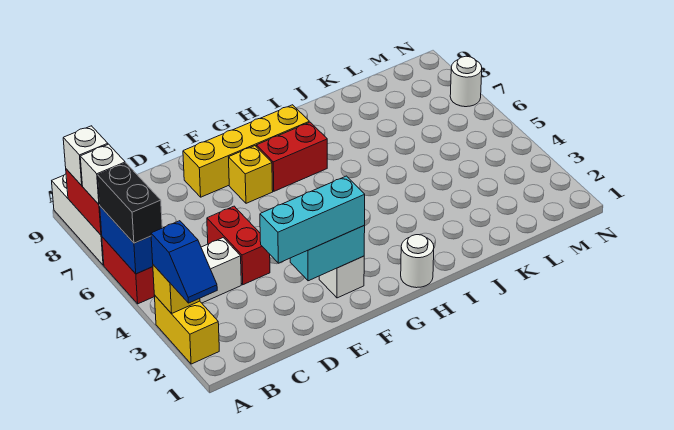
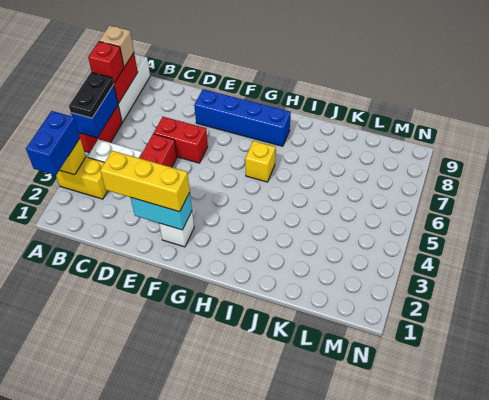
yellow brick A2:A3 level 1 -> yellow brick A3:B3 level 1
blue slope A2:A3 level 3 top 3 -> blue brick A2:A3 level 3
black brick A5:A6 level 3 -> black plate A5:A6 level 3
white brick A7 level 3 -> red brick A7 level 3
white brick A8 level 3 -> tan brick A8 level 3
cyan brick D2:F2 level 3 -> yellow brick D2:F2 level 3
yellow brick E8:H8 level 1 -> blue brick E8:H8 level 1
yellow brick F7 level 1 -> yellow brick H6 level 1
red brick G7:H7 level 1 -> red brick D6:E6 level 1
white round brick H1 level 1 -> none
white round brick N7 level 1 -> none

